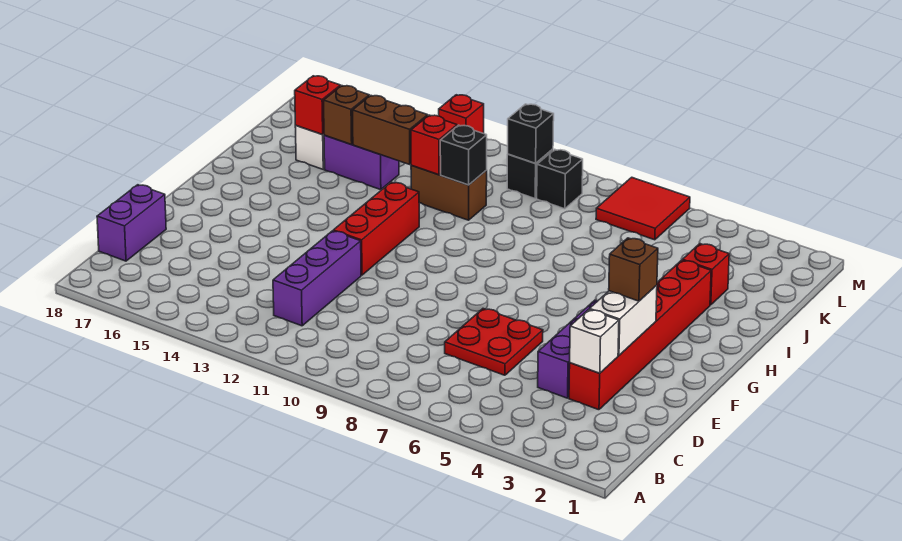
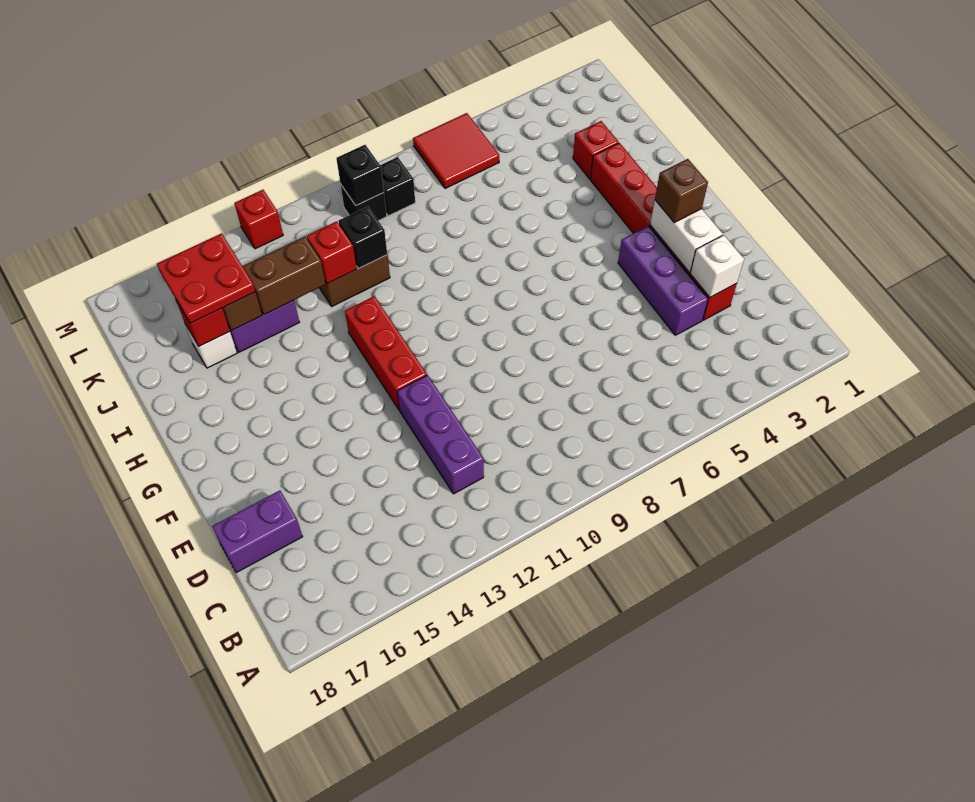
purple brick C18:D18 level 1 -> purple brick D17:D18 level 1
red plate D6:E7 level 1 -> red plate J15:K16 level 3

